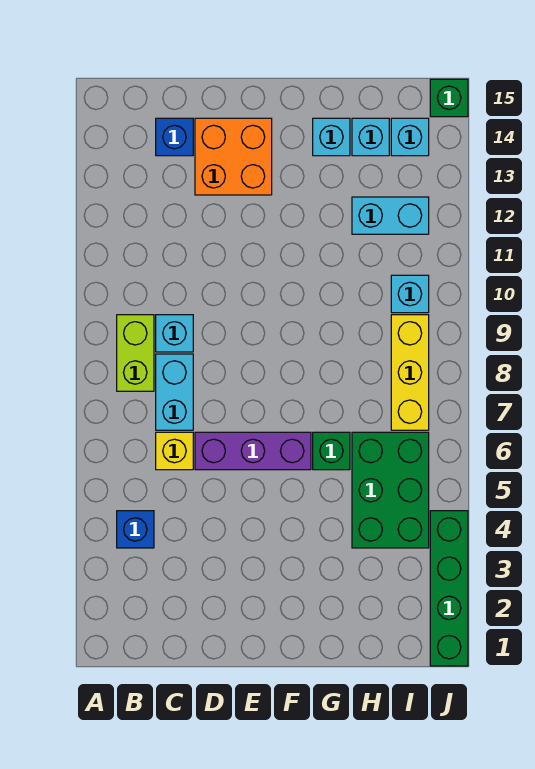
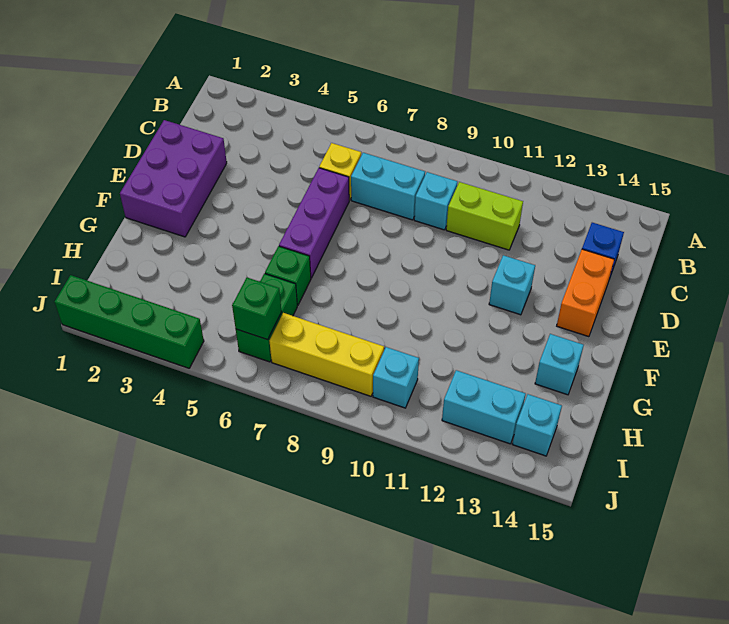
blue brick B4 level 1 -> none
lime brick B8:B9 level 1 -> lime brick C10:C11 level 1
none -> purple brick D1:F2 level 1
orange brick D13:E14 level 1 -> orange brick D14:E14 level 1
green brick H4:I6 level 1 -> green brick H6:I6 level 1
cyan brick H12:I12 level 1 -> cyan brick I12:I13 level 1
cyan brick H14 level 1 -> cyan brick E12 level 1
green brick J15 level 1 -> green brick I6 level 2

